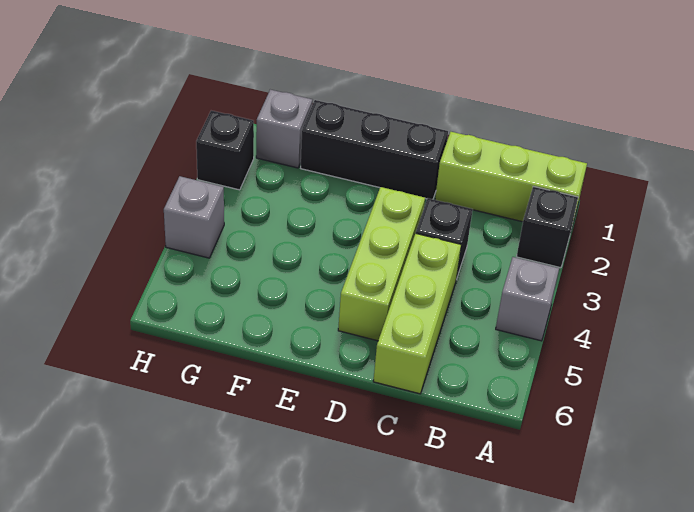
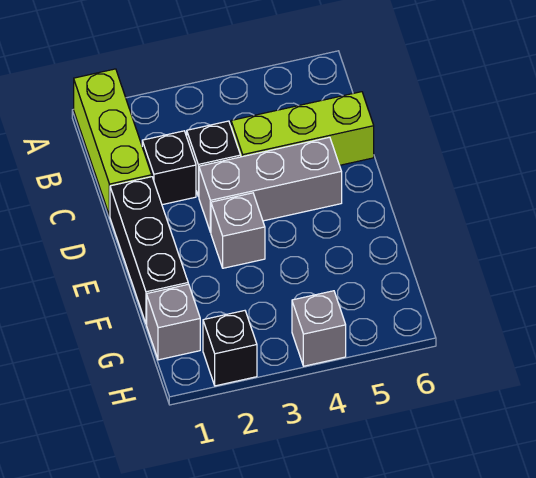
black brick A2 level 1 -> black brick C2 level 1
grey brick A4 level 1 -> grey brick E3 level 1
lime brick D3:D5 level 1 -> grey brick D3:D5 level 1

